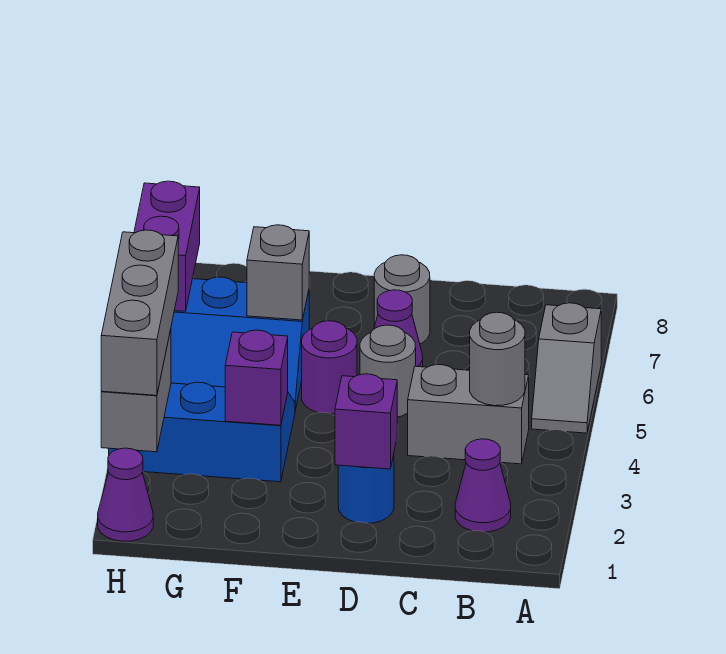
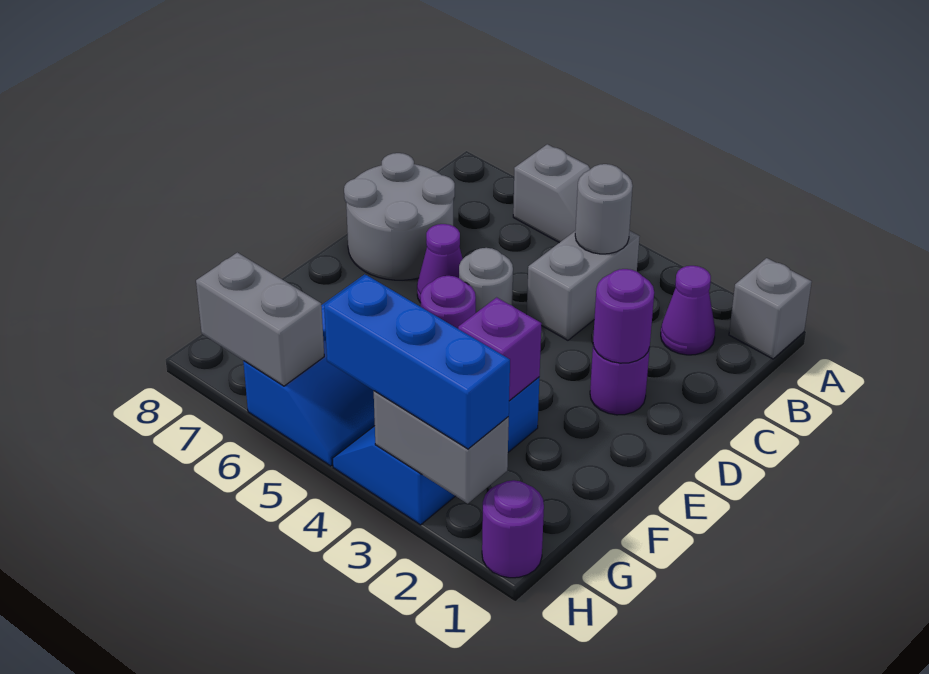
blue round brick D2 level 1 -> purple round brick D2 level 1
purple brick D2 level 2 -> purple round brick D2 level 2
grey round brick D7 level 1 -> grey round brick C7:D8 level 1
grey brick F6 level 2 -> grey brick A1 level 1
purple cone H1 level 1 -> purple round brick H1 level 1
grey brick H2:H4 level 3 -> blue brick H2:H4 level 3
purple brick H6:H7 level 2 -> grey brick H6:H7 level 2

